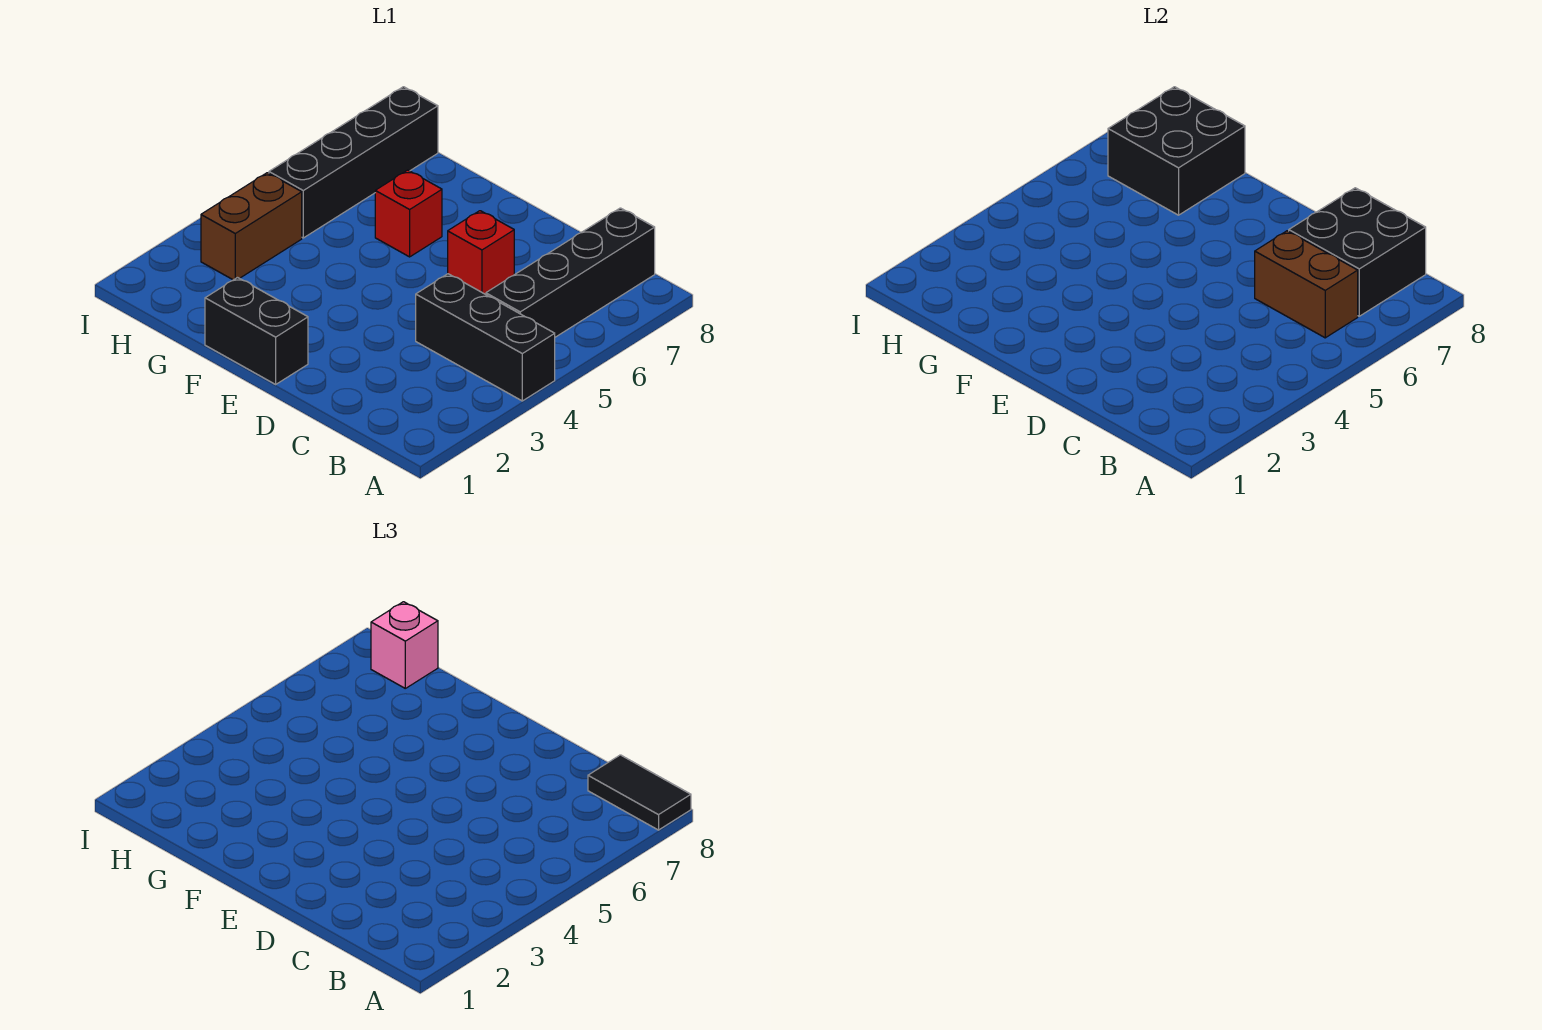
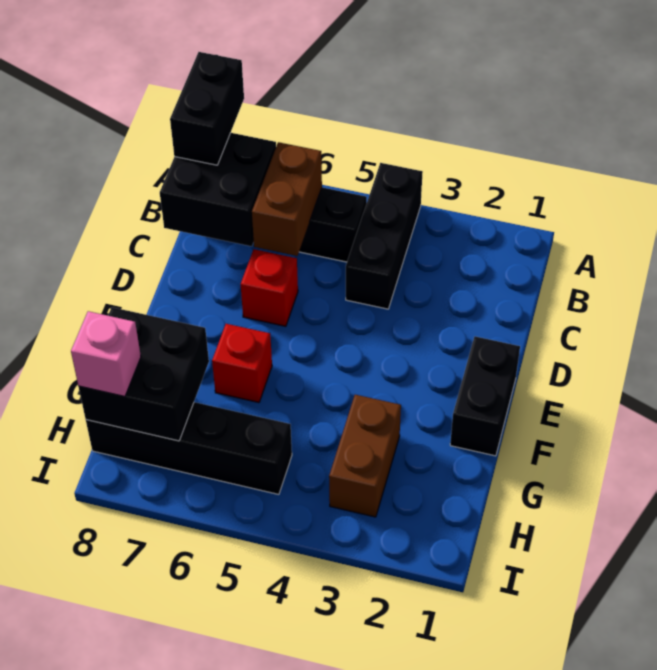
black tile A8:B8 level 3 -> black brick A8:B8 level 3
brown brick H3:H4 level 1 -> brown brick G3:H3 level 1

